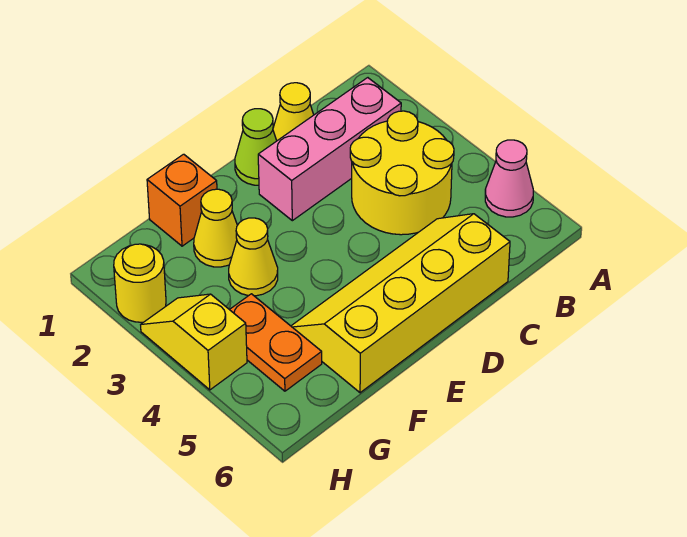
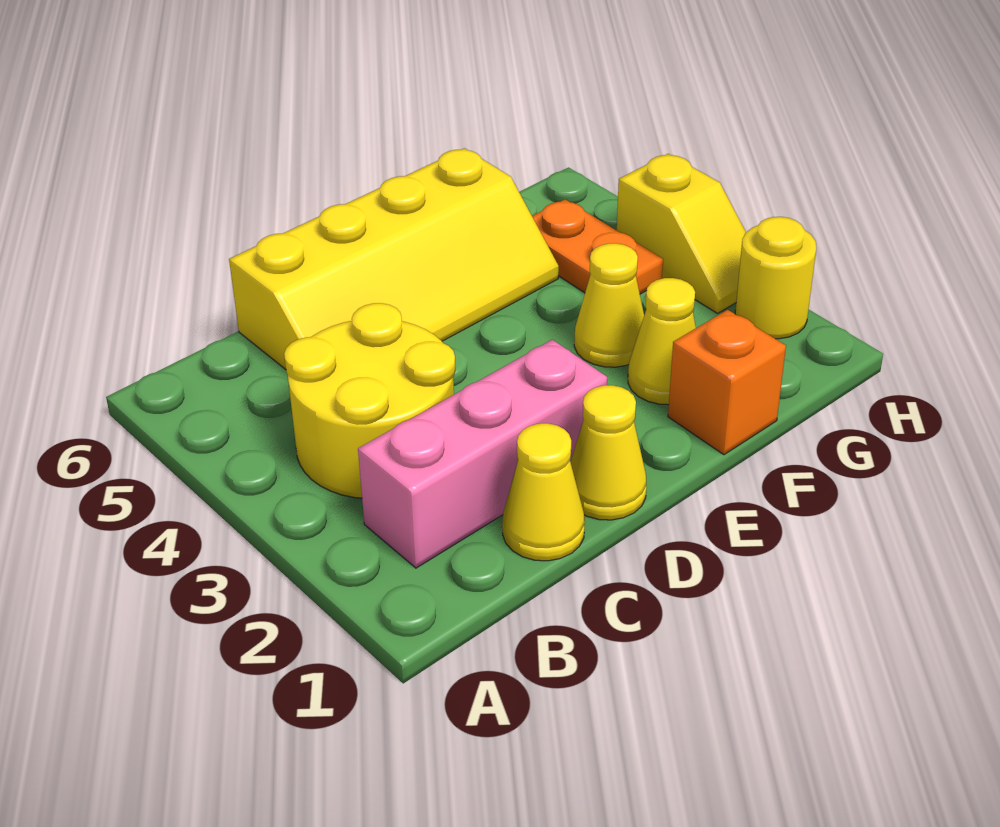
pink cone A5 level 1 -> none
lime cone D1 level 1 -> yellow cone D1 level 1

